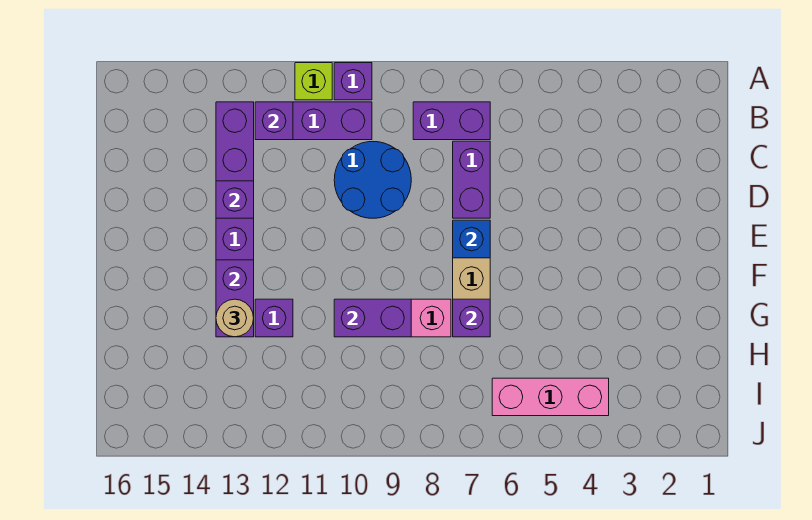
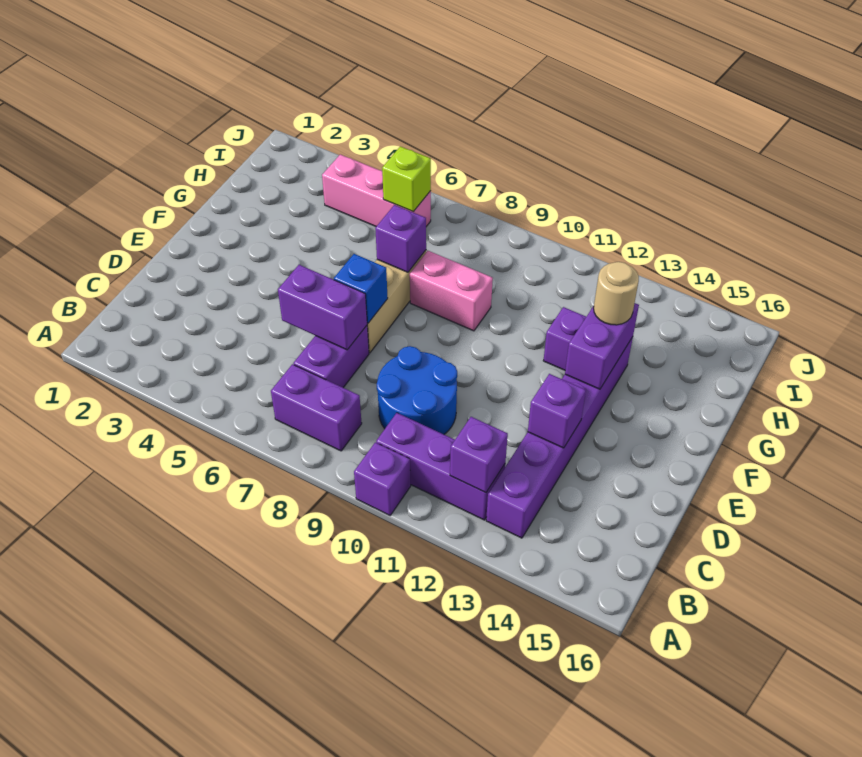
lime brick A11 level 1 -> lime brick I6 level 2
purple brick G9:G10 level 2 -> purple brick D6:D7 level 2

